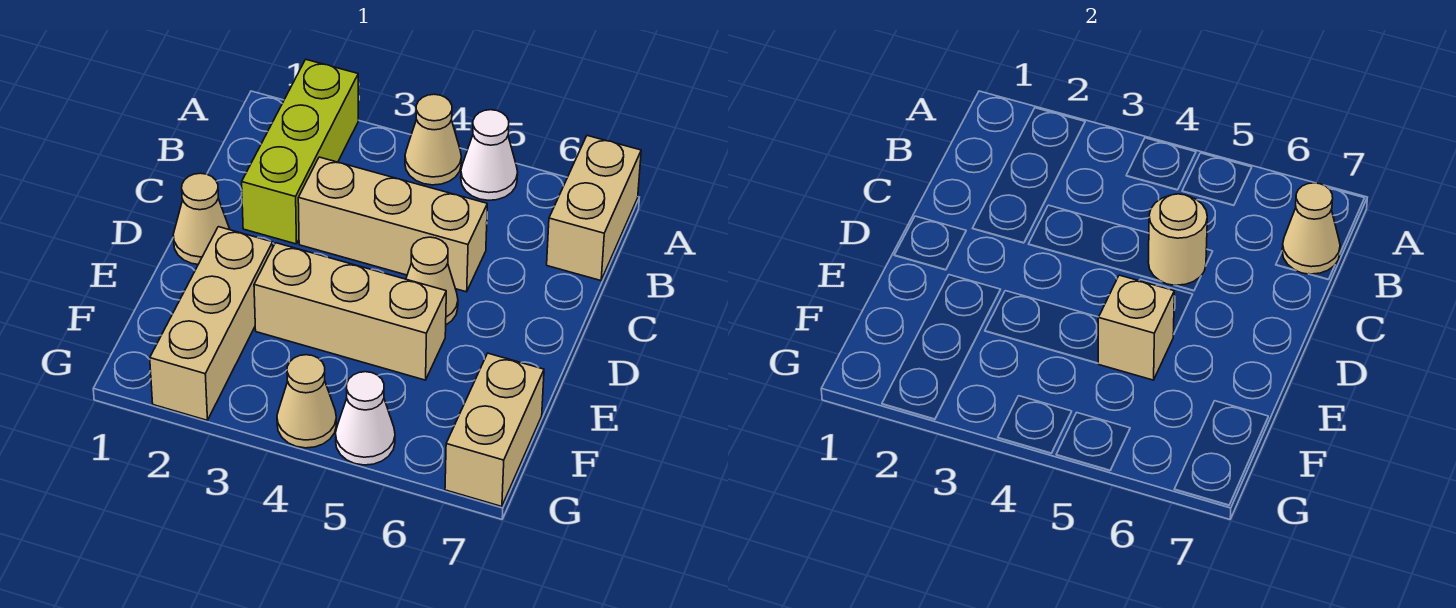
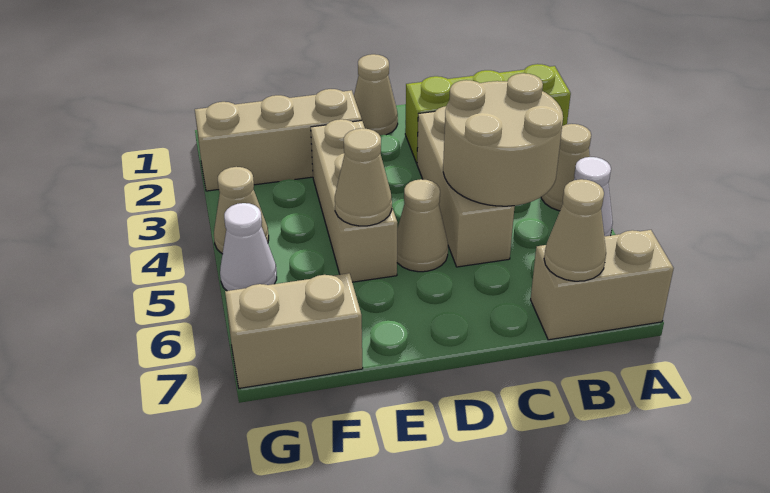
tan round brick C5 level 2 -> tan round brick B4:C5 level 2
tan brick E5 level 2 -> tan cone E5 level 2

